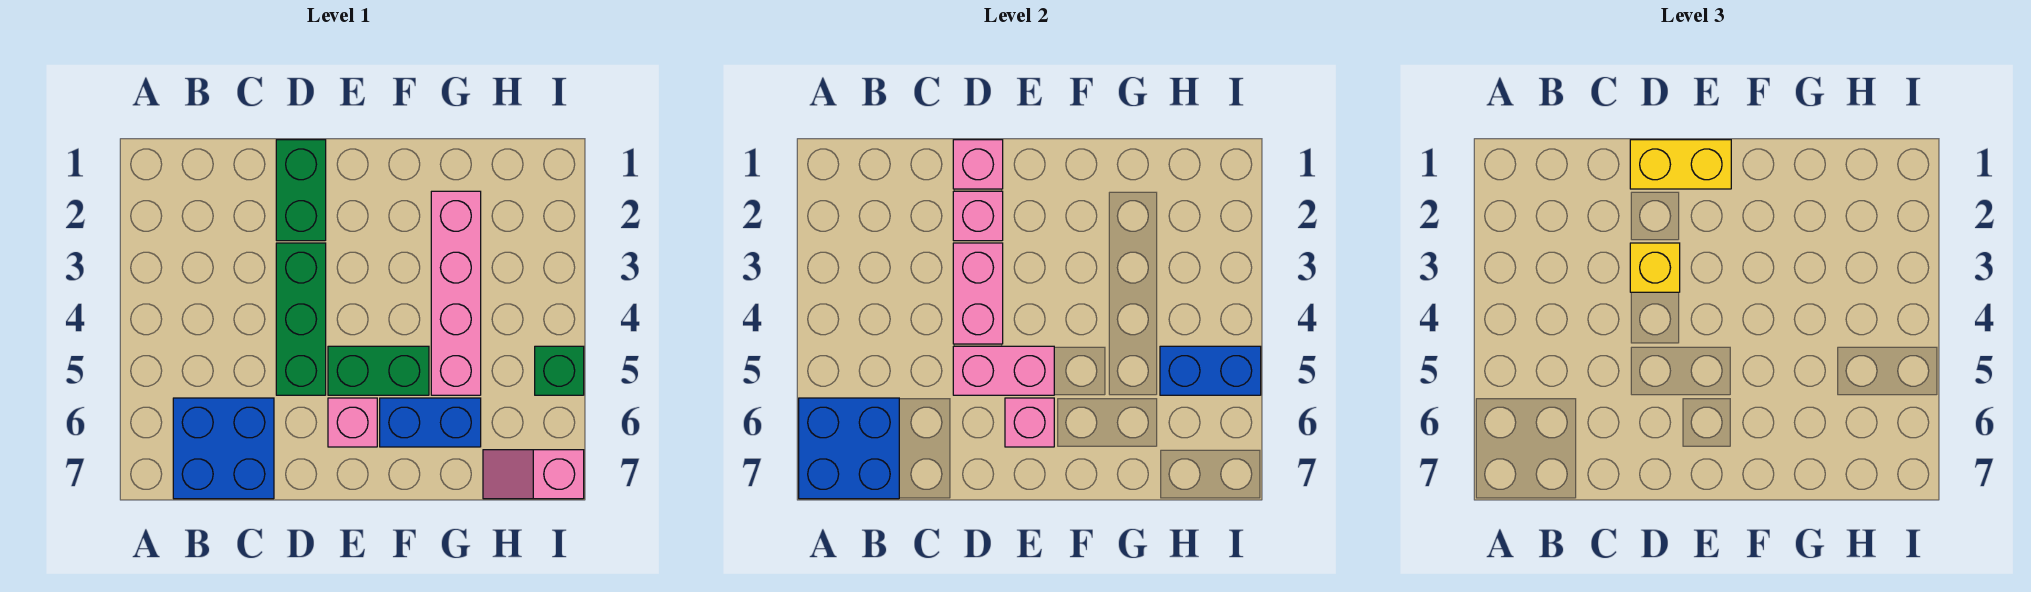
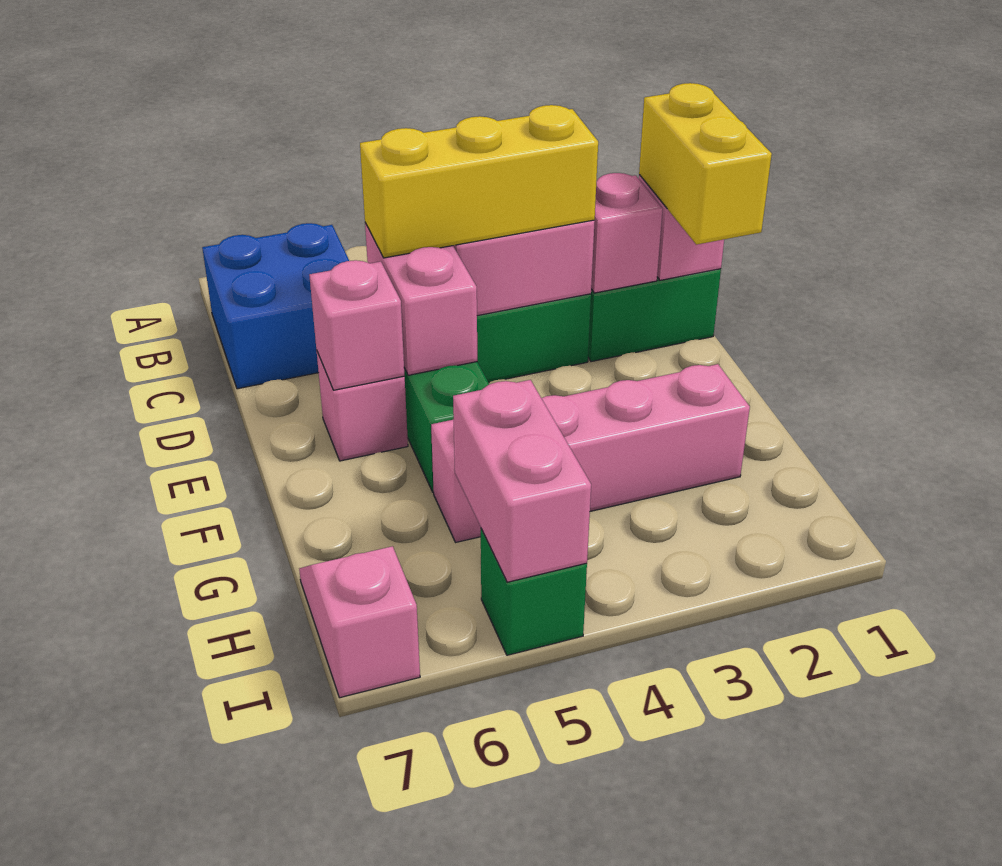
blue brick A6:B7 level 2 -> none
yellow brick D3 level 3 -> yellow brick D3:D5 level 3
blue brick F6:G6 level 1 -> none
blue brick H5:I5 level 2 -> pink brick H5:I5 level 2

